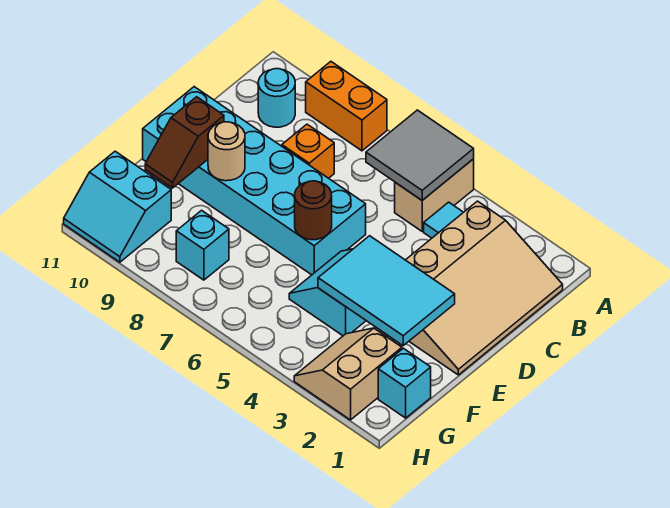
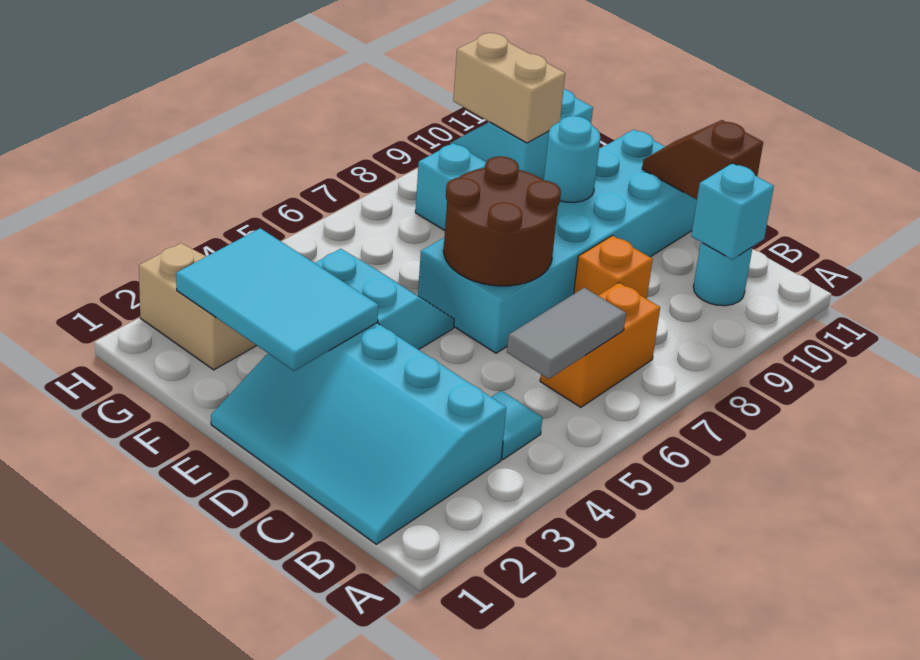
tan brick A5:B5 level 1 -> tan brick G10:H10 level 2
grey tile A5:B6 level 2 -> grey tile B5:B6 level 2
orange brick A8:A9 level 1 -> orange brick B6:B7 level 1
tan slope B1:E3 level 1 top 3 -> cyan slope B1:E3 level 1 top 3
cyan tile E2:F4 level 2 -> cyan tile E2:G3 level 2
brown round brick E6 level 2 -> brown round brick D6:E7 level 2
tan round brick E9 level 2 -> cyan round brick E9 level 2
brown slope E10:F10 level 2 top E -> brown slope C11:D11 level 2 top C
cyan brick G1 level 1 -> cyan brick B10 level 2

